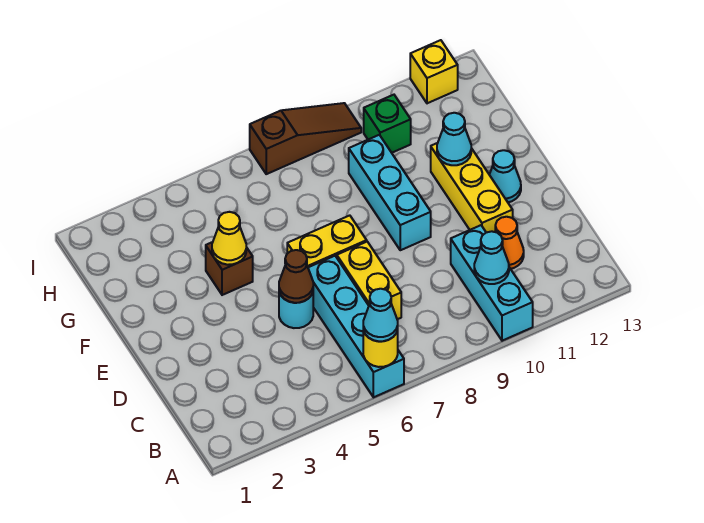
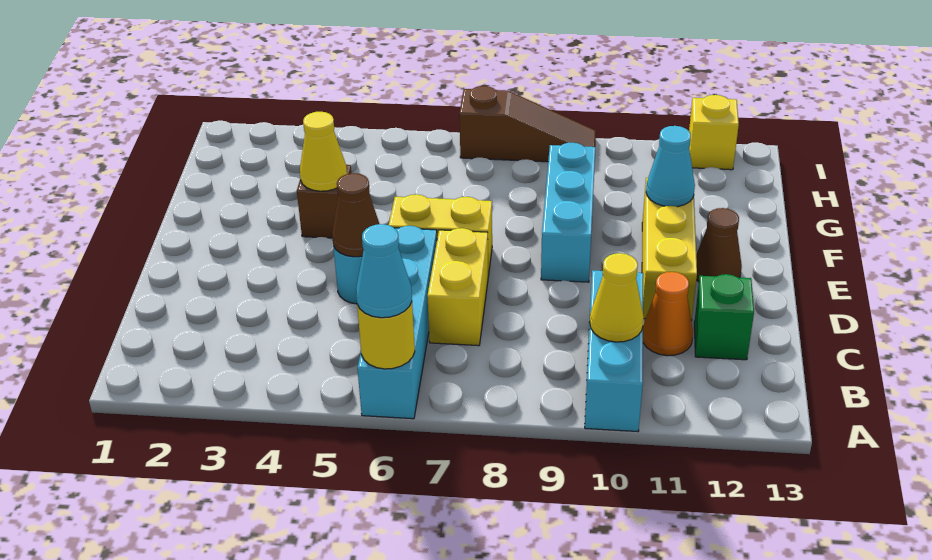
cyan cone B10 level 2 -> yellow cone B10 level 2
cyan cone E12 level 1 -> brown cone E12 level 1
green brick H10 level 1 -> green brick C12 level 1

